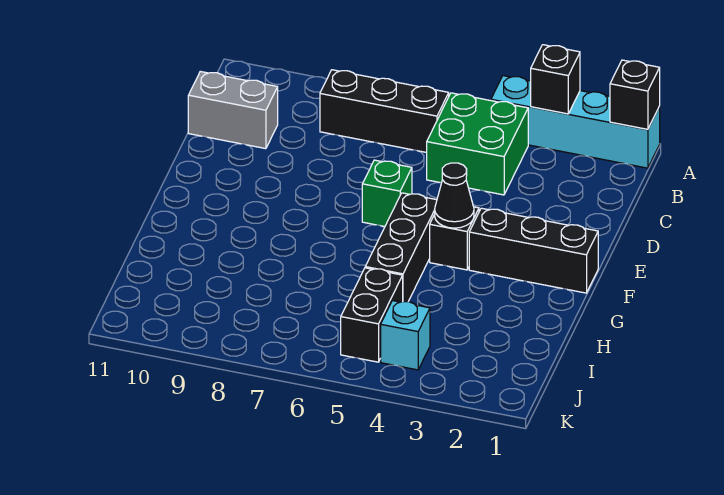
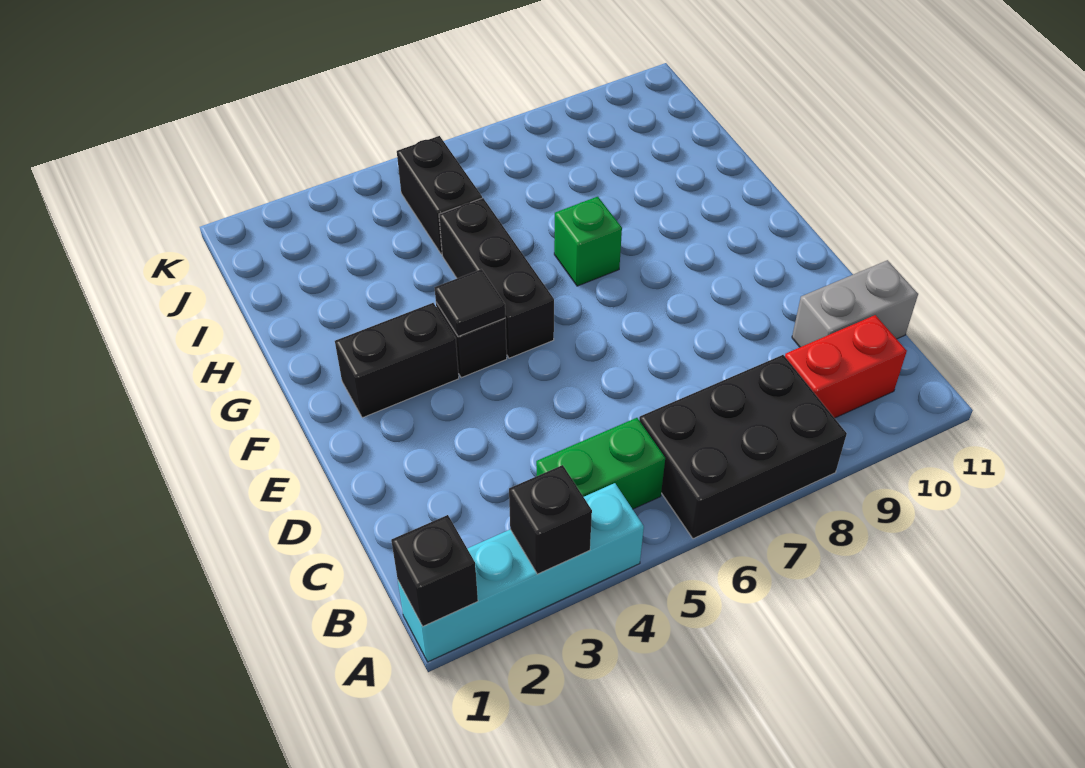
green brick B4:C5 level 1 -> green brick B4:B5 level 1
black brick B6:B8 level 1 -> black brick A6:B8 level 1
none -> red brick B9:B10 level 1
green brick E6 level 1 -> green brick G7 level 1
black brick F1:F3 level 1 -> black brick F2:F3 level 1
black cone F4 level 2 -> black tile F4 level 2
cyan brick J4 level 1 -> none

